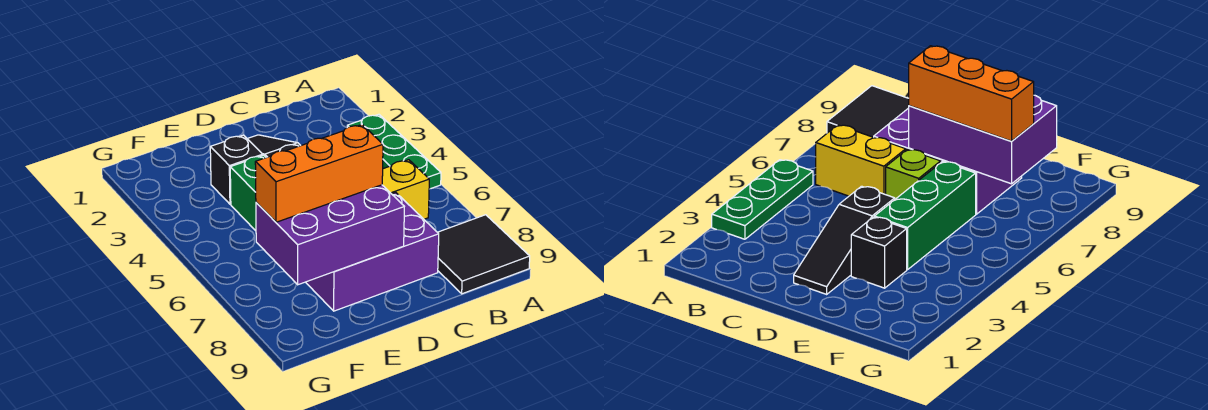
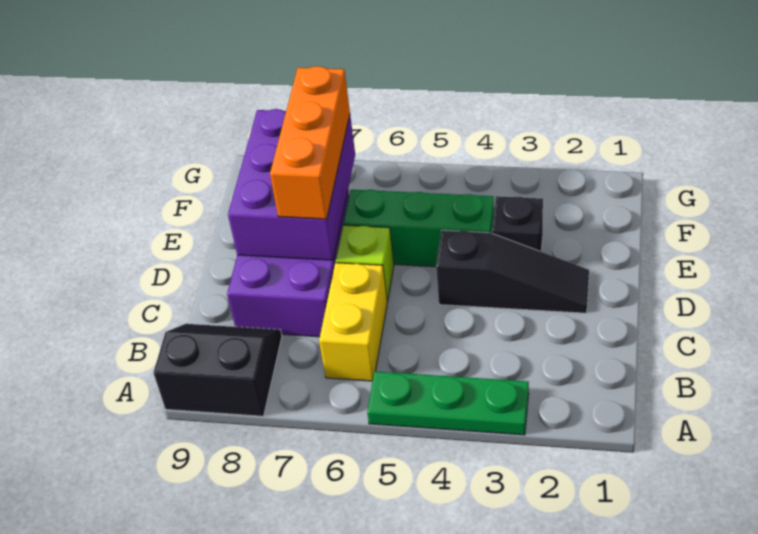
black tile A8:B9 level 1 -> black slope A8:B9 level 1 top A

